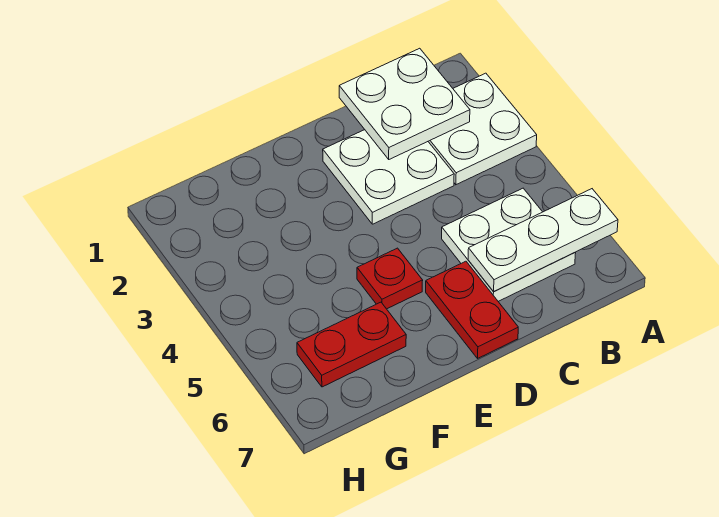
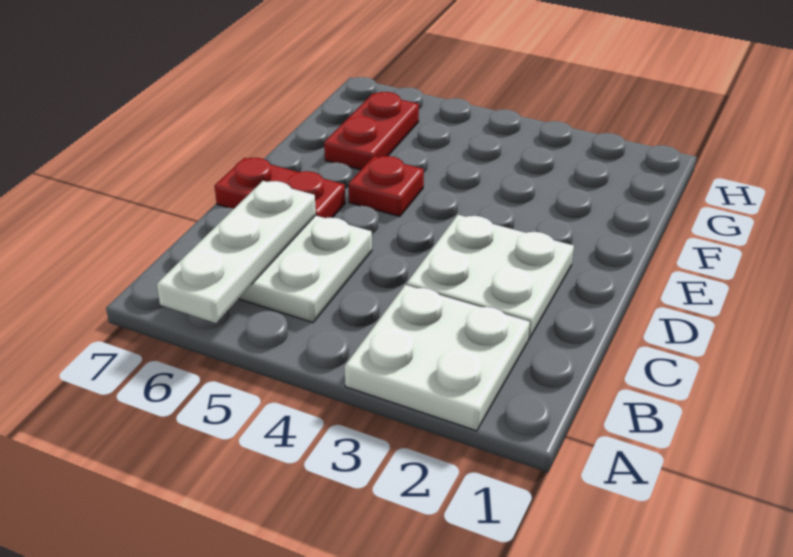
white plate B1:C2 level 2 -> none

